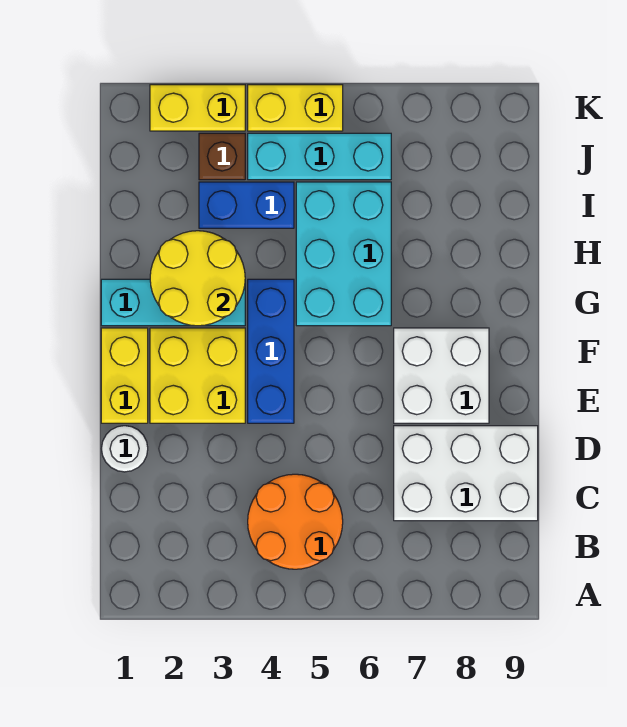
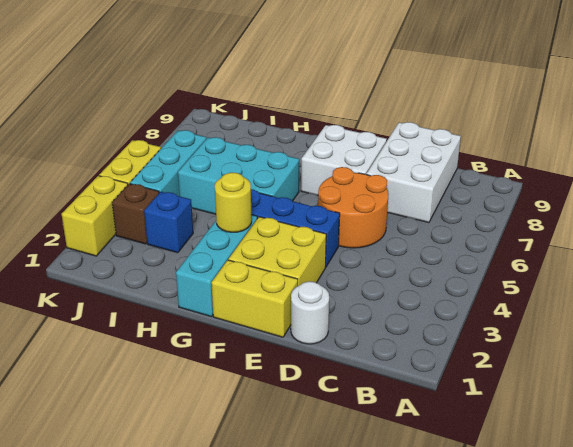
orange round brick B4:C5 level 1 -> orange round brick D5:E6 level 1
yellow round brick G2:H3 level 2 -> yellow round brick G3 level 2
blue brick I3:I4 level 1 -> blue brick I3 level 1

